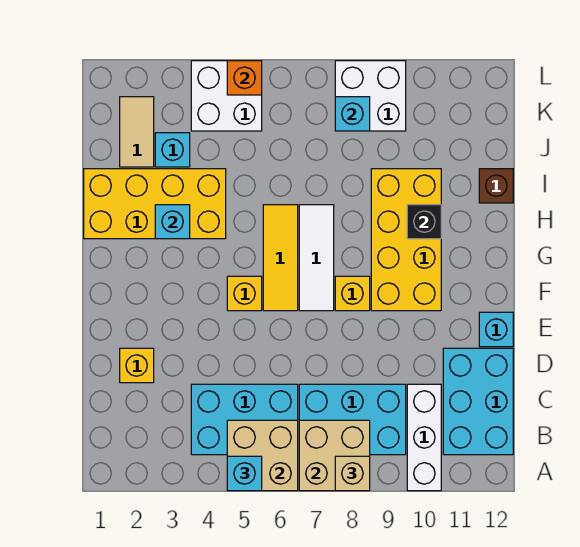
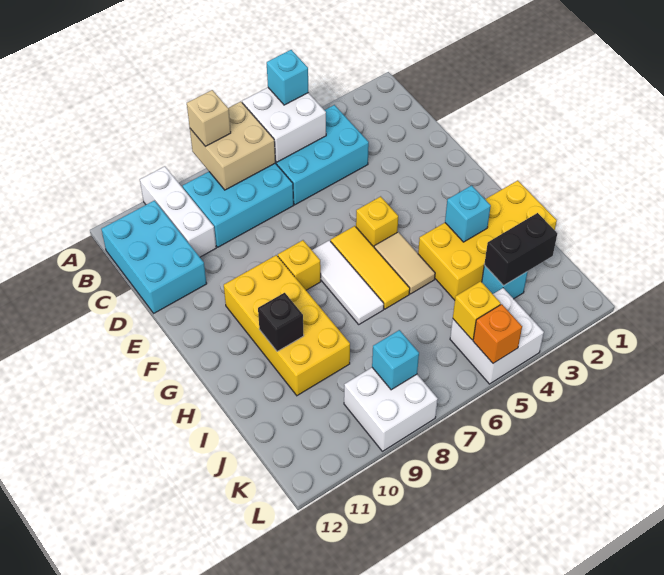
tan brick A5:B6 level 2 -> white brick A5:B6 level 2
yellow brick D2 level 1 -> yellow brick K5 level 2
cyan brick E12 level 1 -> none
brown brick I12 level 1 -> none
tan tile J2:K2 level 1 -> tan tile G5:H5 level 1
none -> black brick J2:J3 level 2

